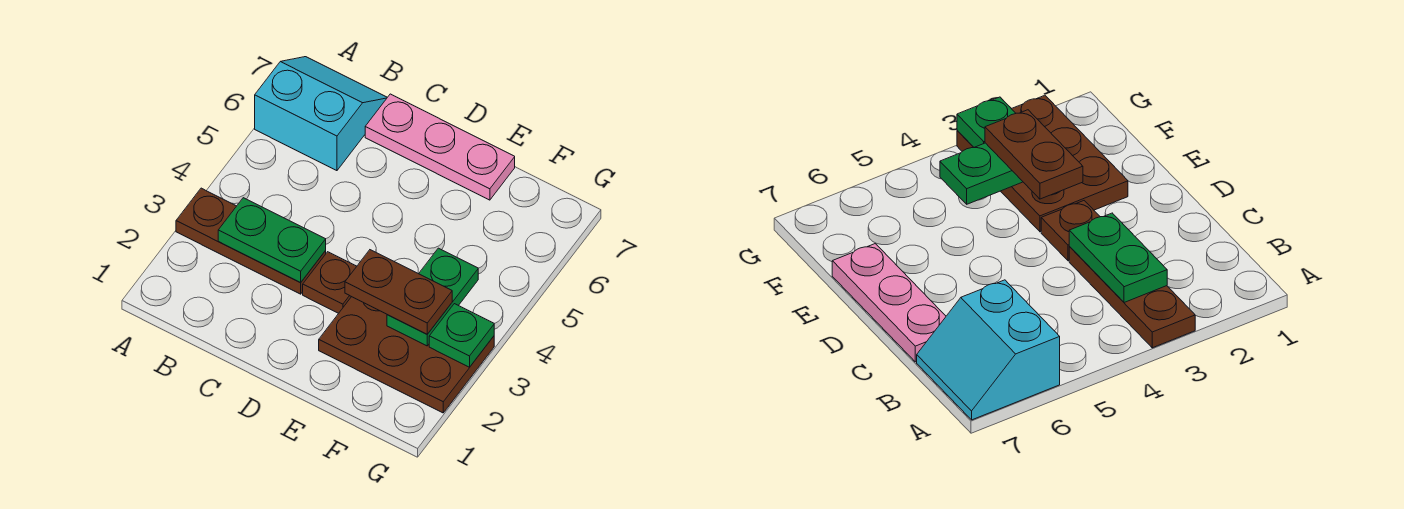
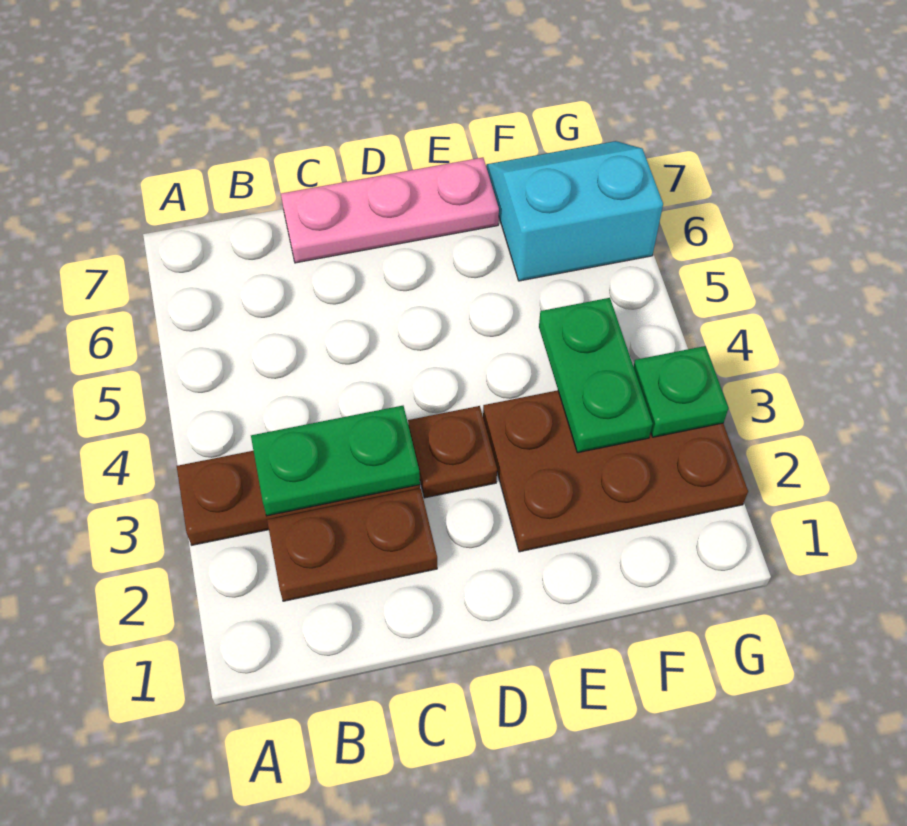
cyan slope A6:B7 level 1 top 6 -> cyan slope F6:G7 level 1 top 6
brown plate E3:F3 level 3 -> brown plate B2:C2 level 1

